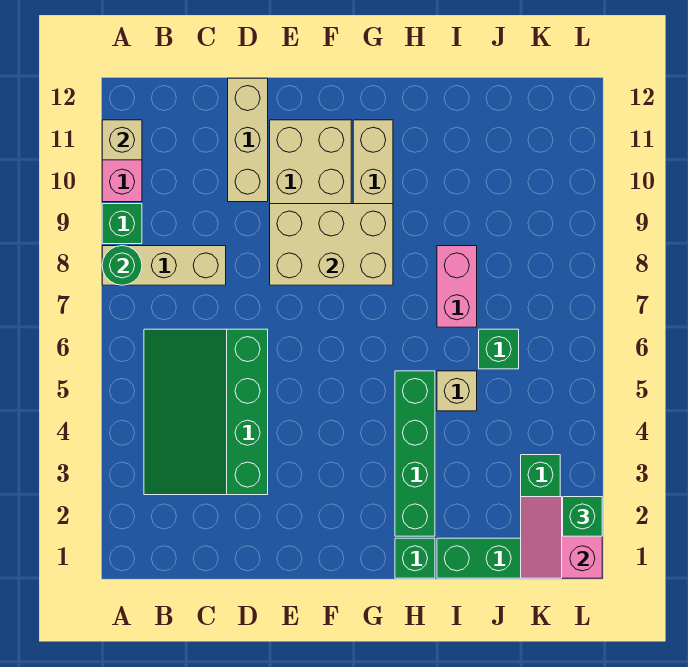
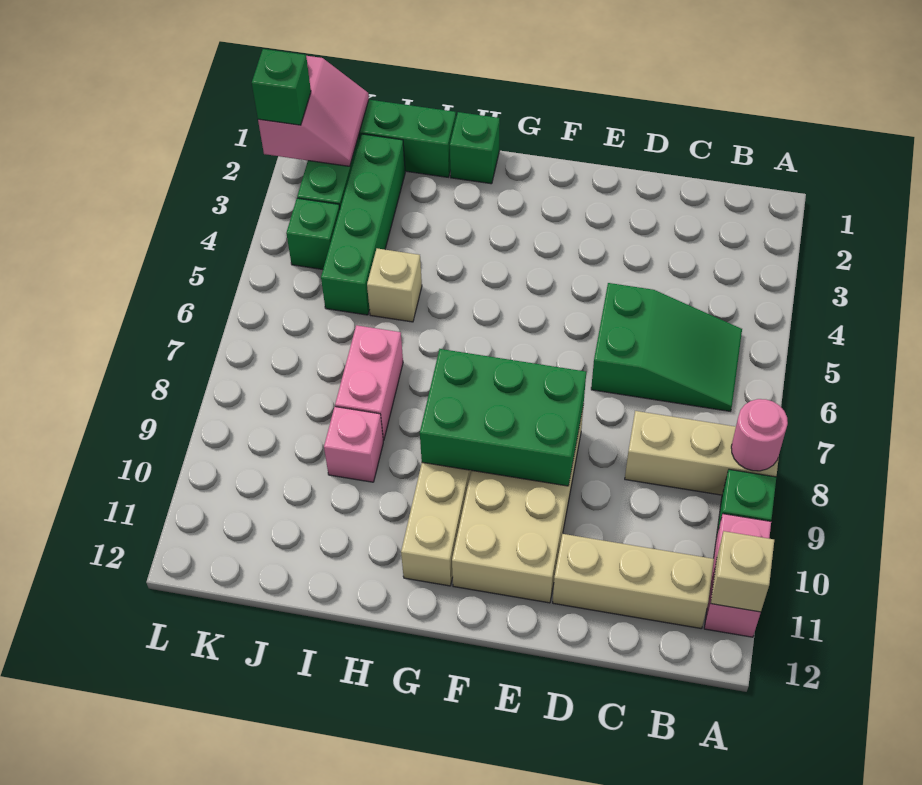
green round brick A8 level 2 -> pink round brick A8 level 2
green slope B3:D6 level 1 top D -> green slope B5:D6 level 1 top D
tan brick D10:D12 level 1 -> tan brick B11:D11 level 1
tan brick E8:G9 level 2 -> green brick E8:G9 level 2
green brick H2:H5 level 1 -> green brick J2:J5 level 1
none -> pink brick I9 level 1
green brick J6 level 1 -> green brick K4 level 1

